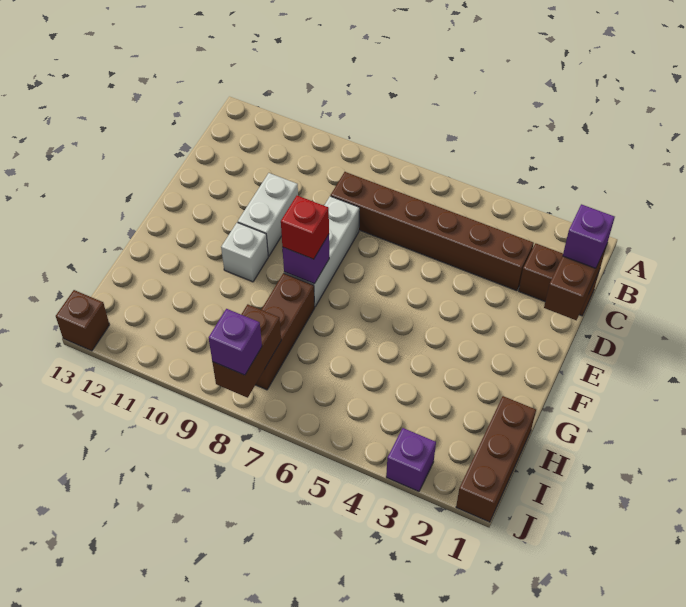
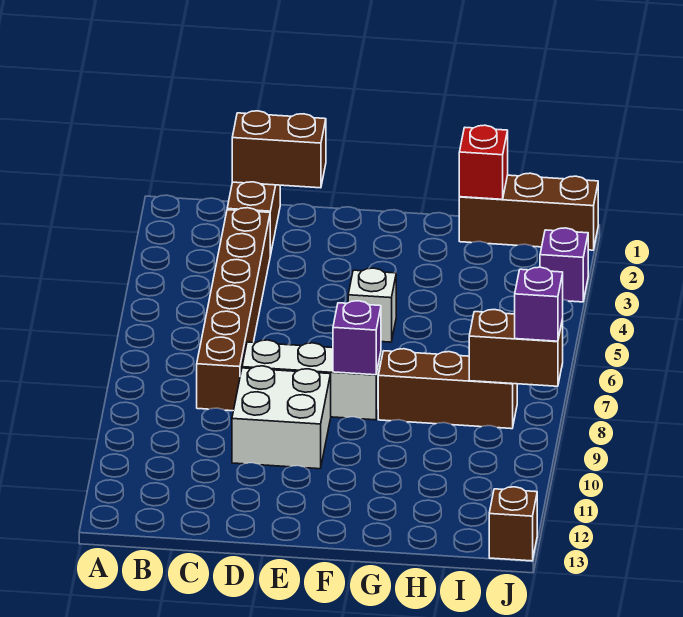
purple brick C1 level 3 -> none
white brick D10:E10 level 1 -> white brick D9:E10 level 1
red brick F8 level 3 -> red brick H1 level 2
white brick F10 level 1 -> white brick F5 level 1

